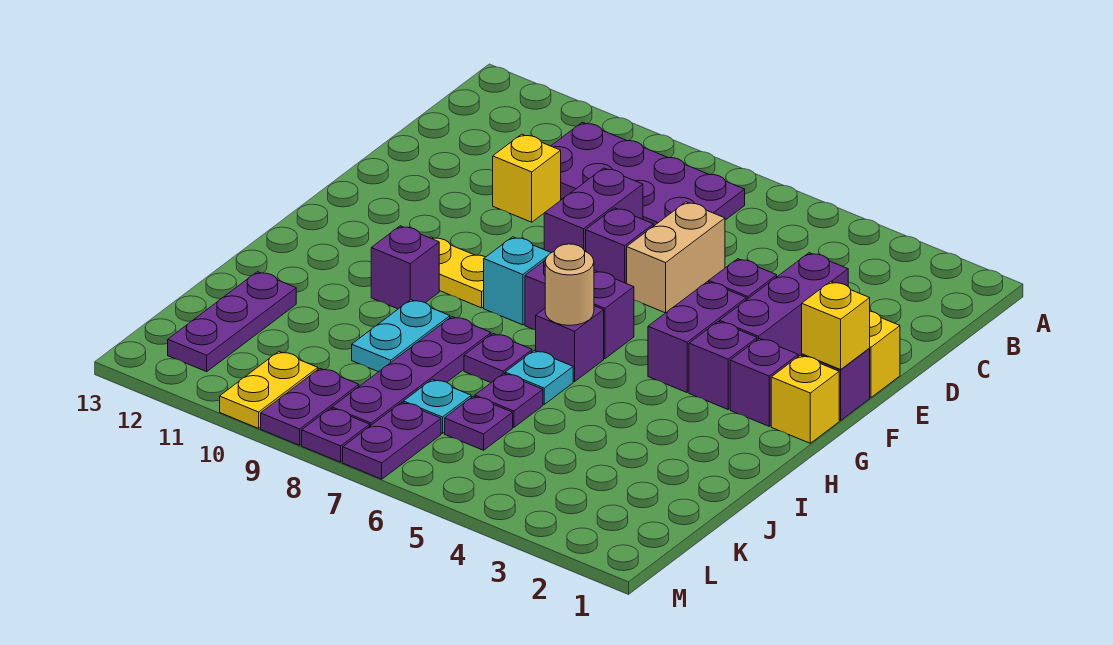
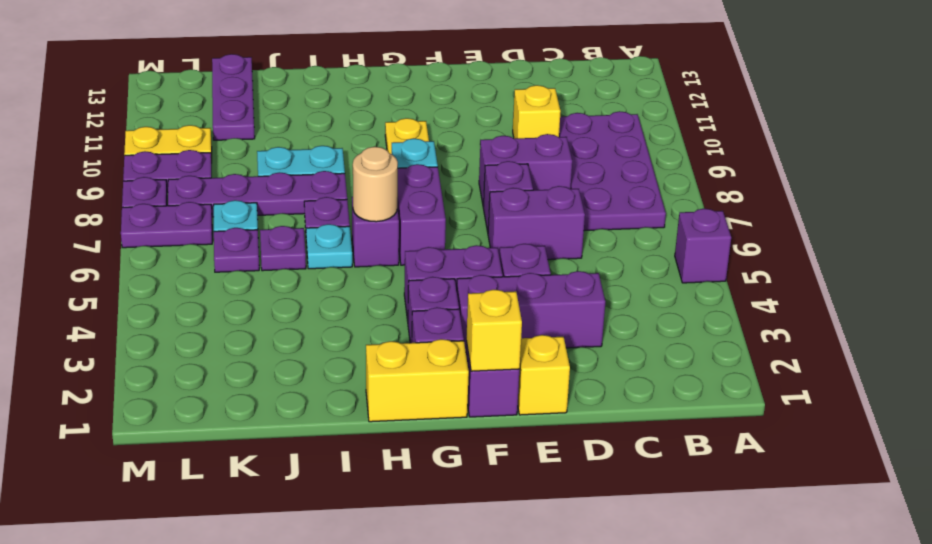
tan brick D6:E6 level 1 -> purple brick D6:E6 level 1
yellow brick G1 level 1 -> yellow brick G1:H1 level 1
purple brick H10 level 1 -> purple brick A5 level 1
purple plate J12:L12 level 1 -> purple plate K11:K13 level 1

